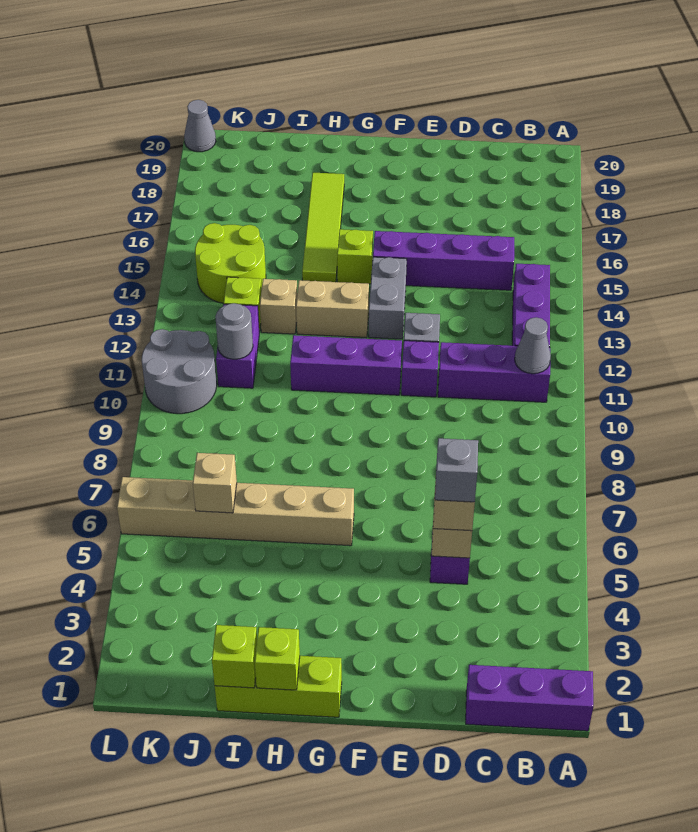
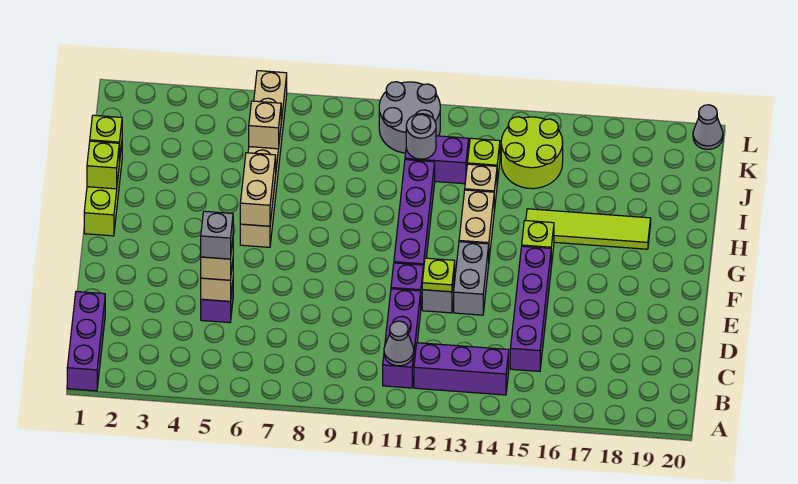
none -> lime plate E12 level 2
purple brick F11:H11 level 1 -> purple brick F11:I11 level 1
grey brick F13:F14 level 1 -> grey brick E13:F13 level 1
none -> tan brick G6:H6 level 2

